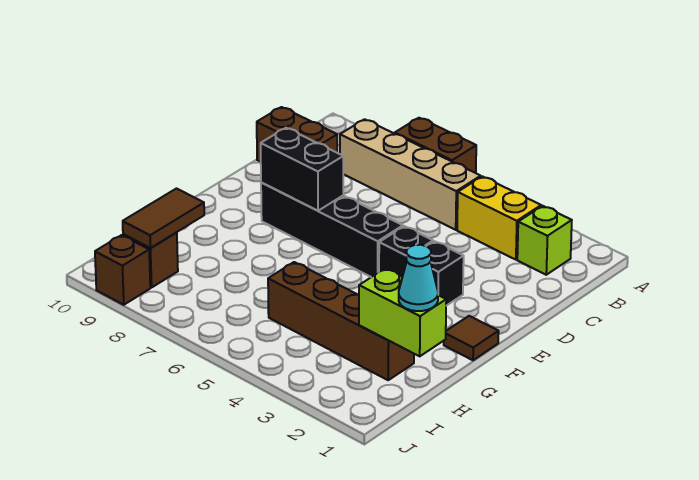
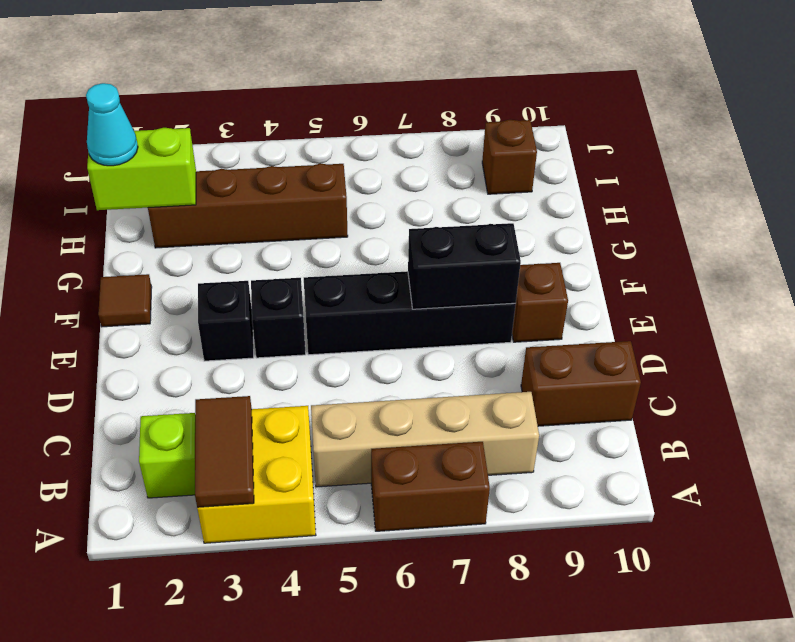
yellow brick B3:B4 level 1 -> yellow brick A3:B4 level 1
brown tile H9:I9 level 2 -> brown tile A3:B3 level 2
brown brick J9 level 1 -> brown brick E9 level 1

